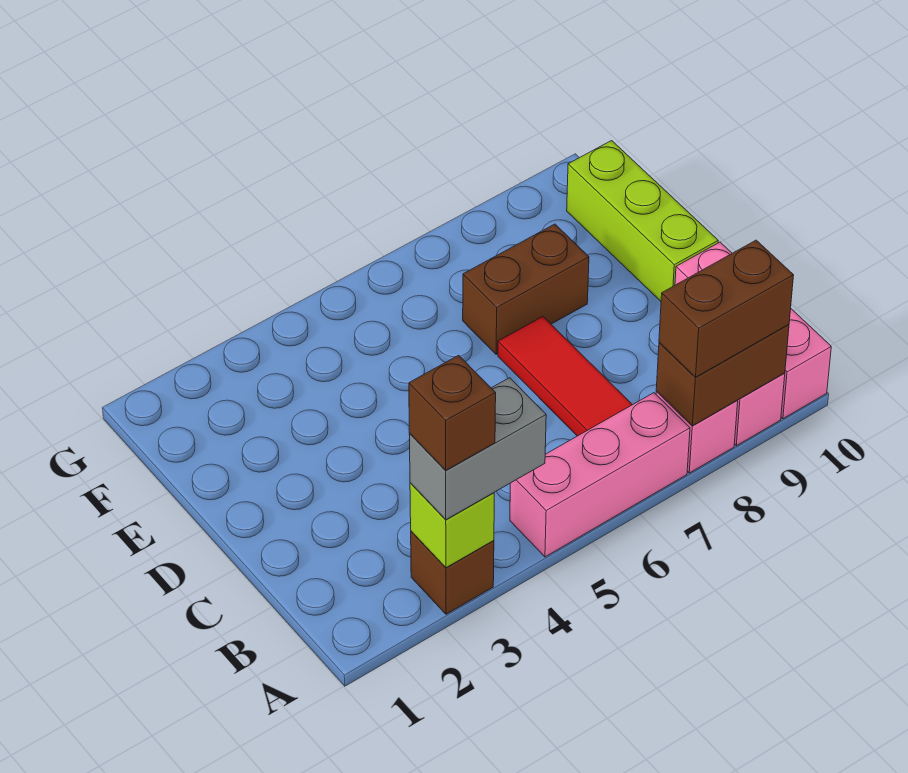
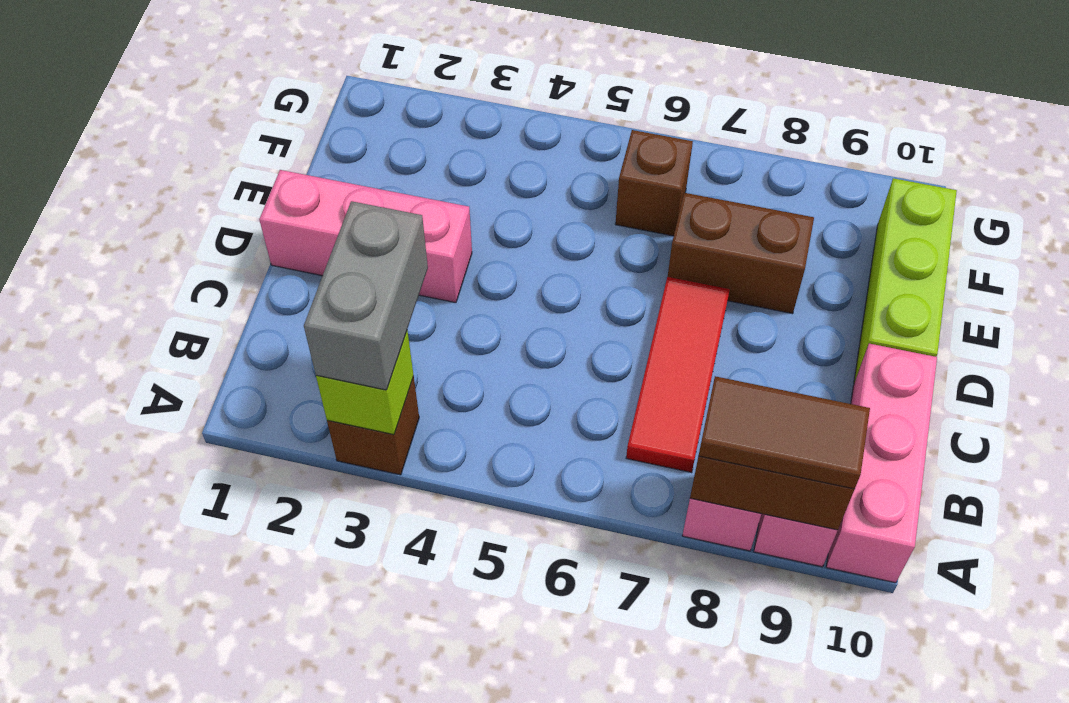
grey brick A3:A4 level 3 -> grey brick A3:B3 level 3
brown brick A3 level 4 -> brown brick F6 level 1
pink brick A5:A7 level 1 -> pink brick D1:D3 level 1
brown brick A8:A9 level 3 -> brown tile A8:A9 level 3

